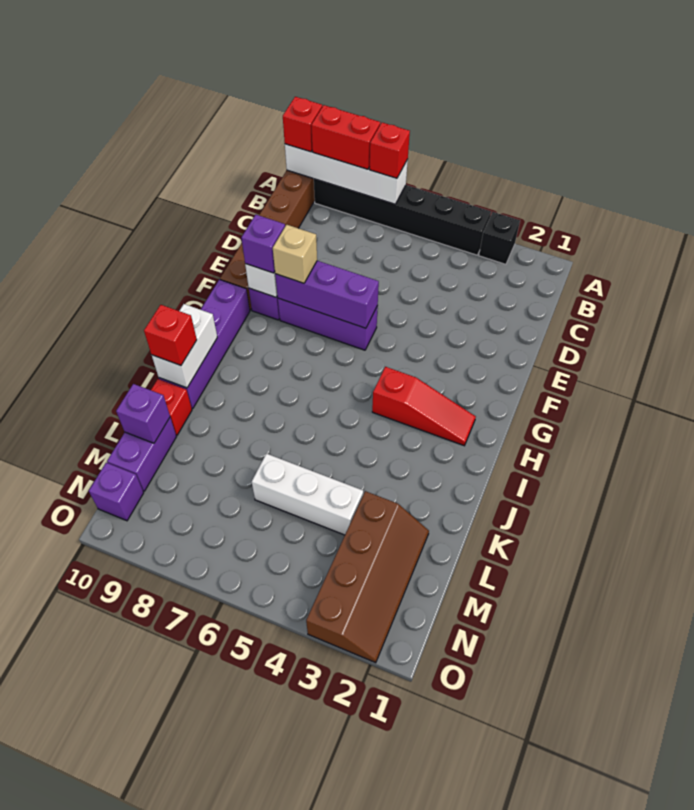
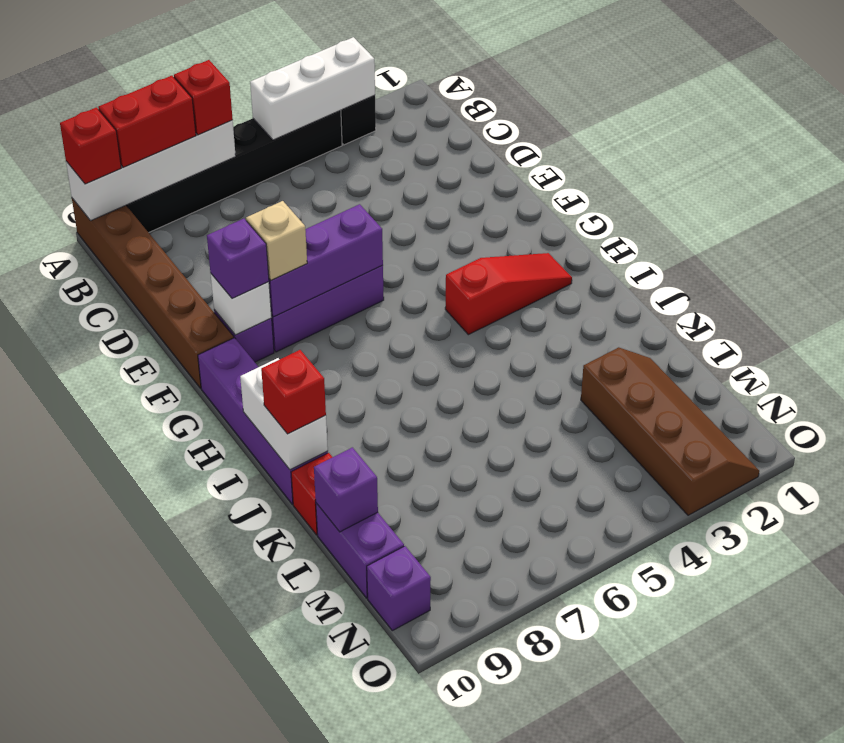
white brick L4:L6 level 1 -> white brick A3:A5 level 2

